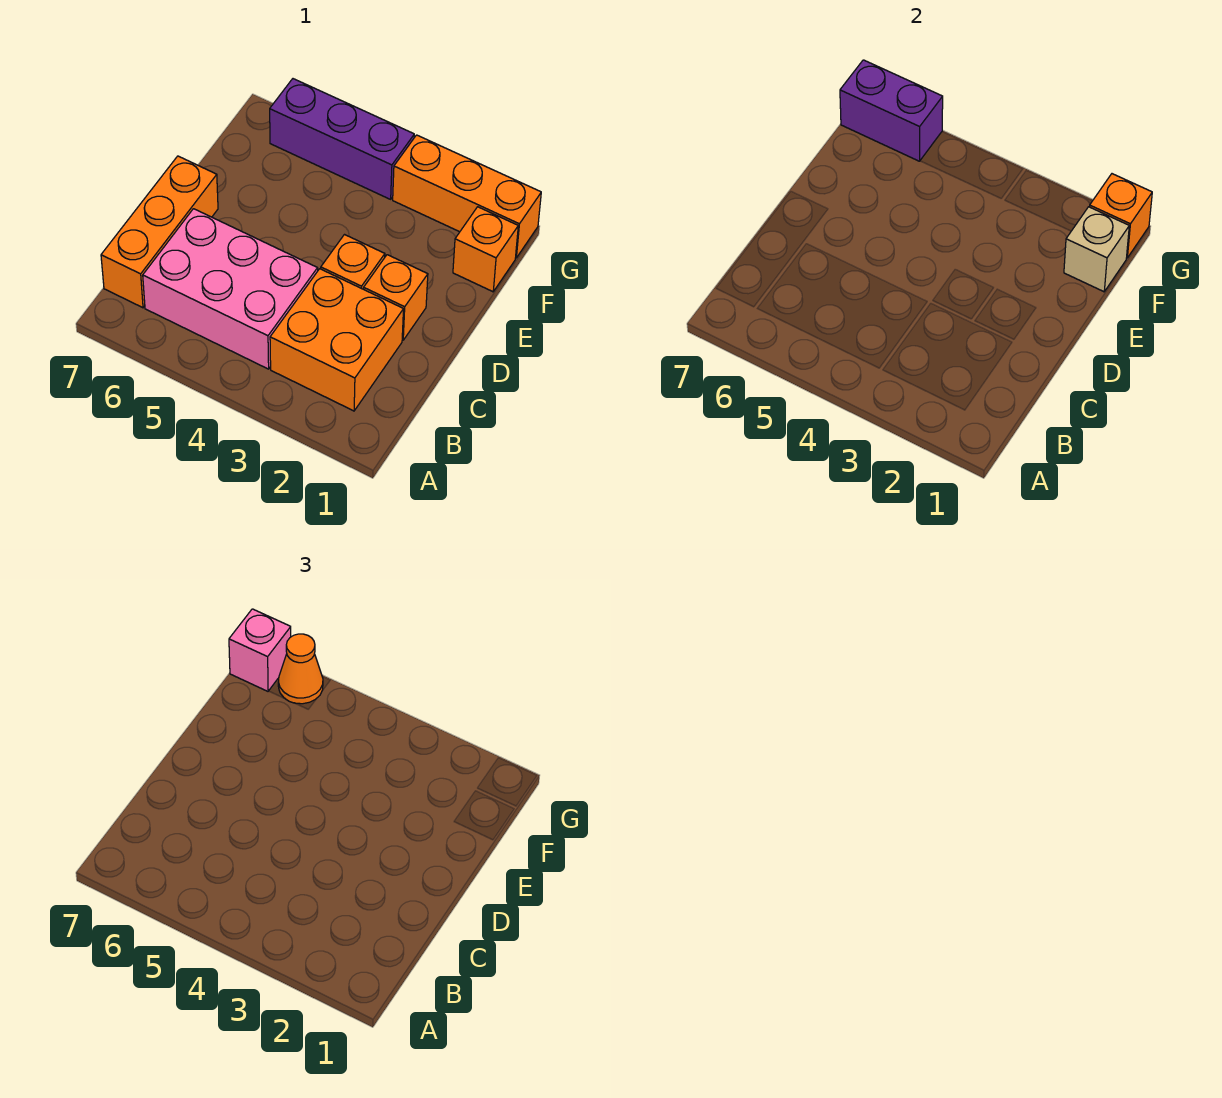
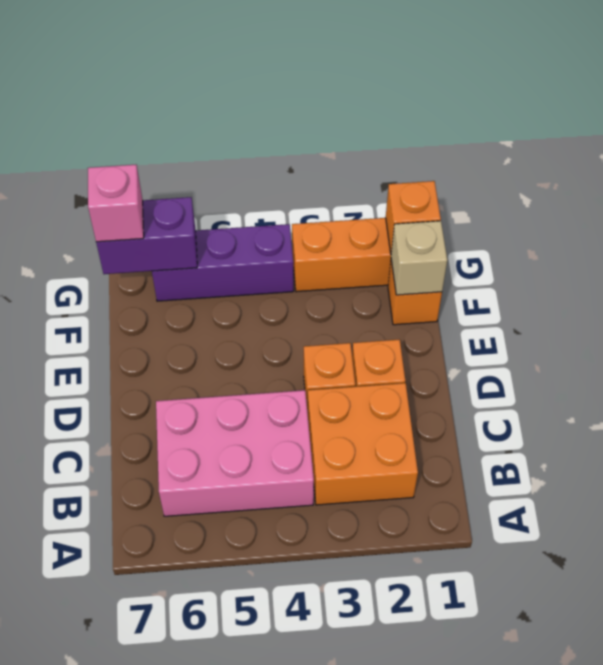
orange brick B7:D7 level 1 -> none
orange cone G6 level 3 -> none

